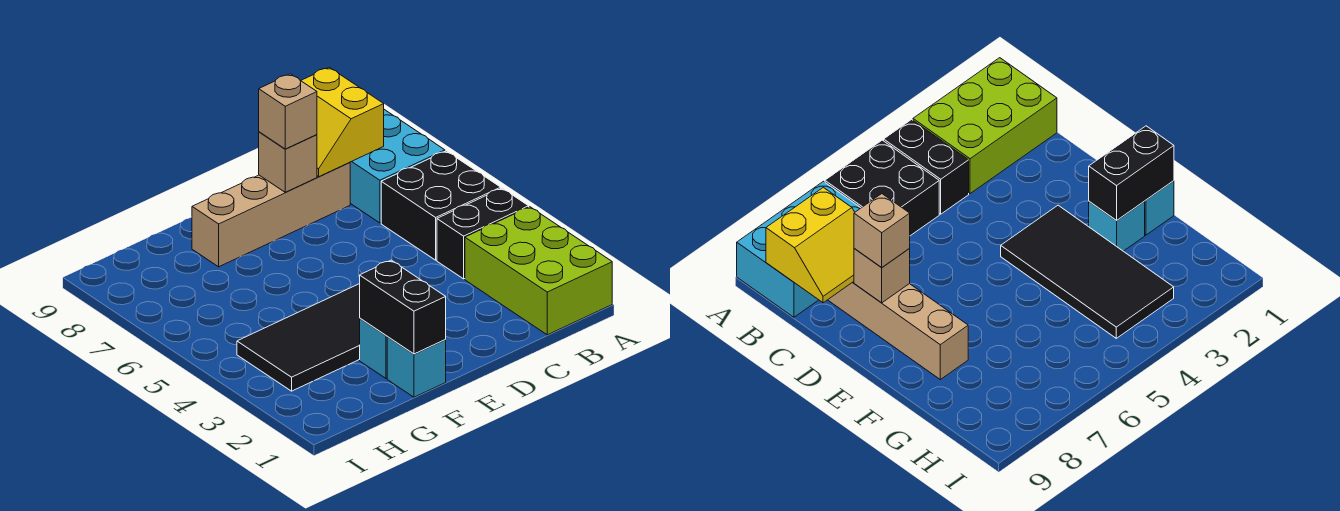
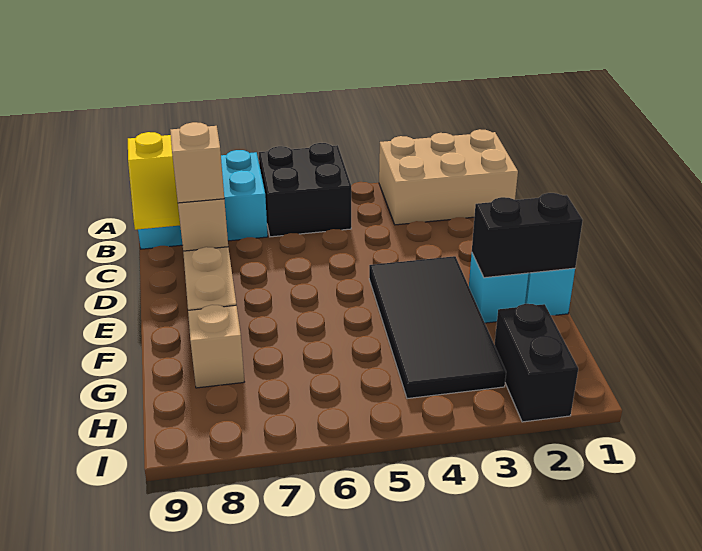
lime brick A1:B3 level 1 -> tan brick A1:B3 level 1
black brick A4:B4 level 1 -> black brick H2:I2 level 1
none -> tan brick G8 level 1

